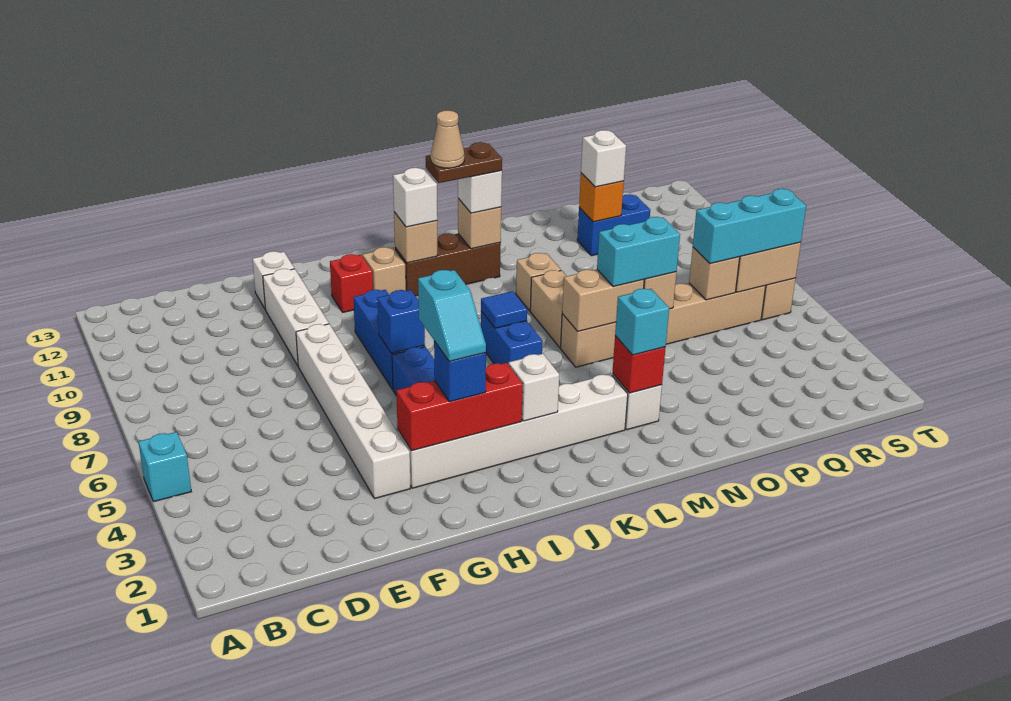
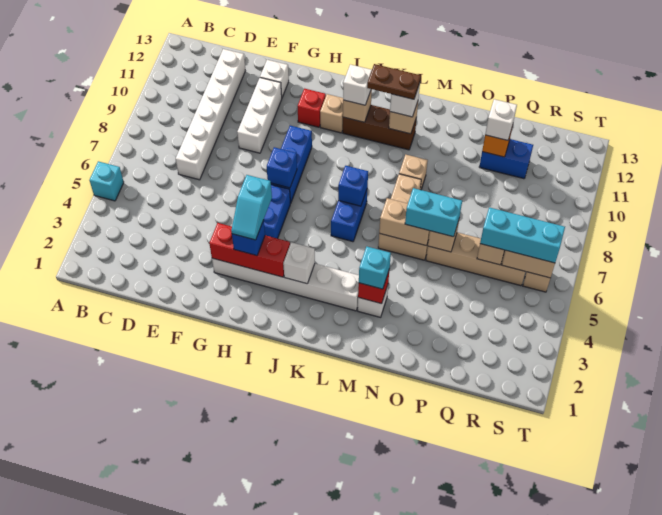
white brick F3:F8 level 1 -> white brick D7:D12 level 1
blue tile K7 level 2 -> blue brick K7 level 2
tan cone K11 level 5 -> none

